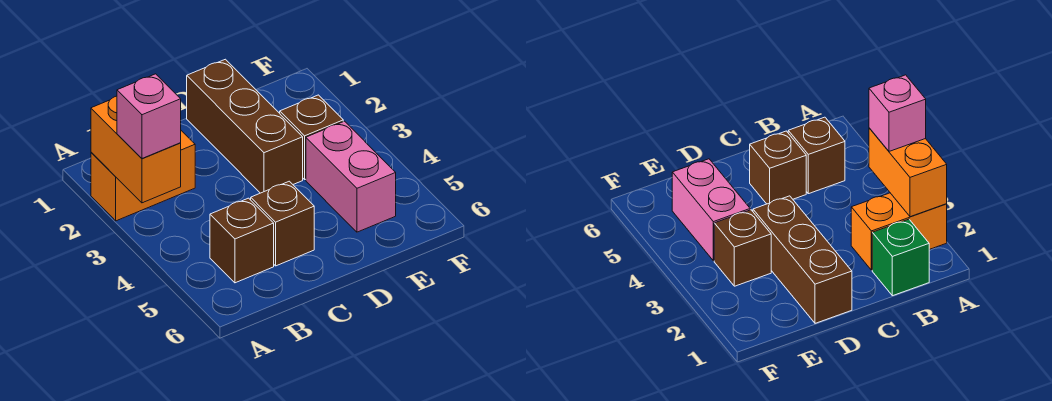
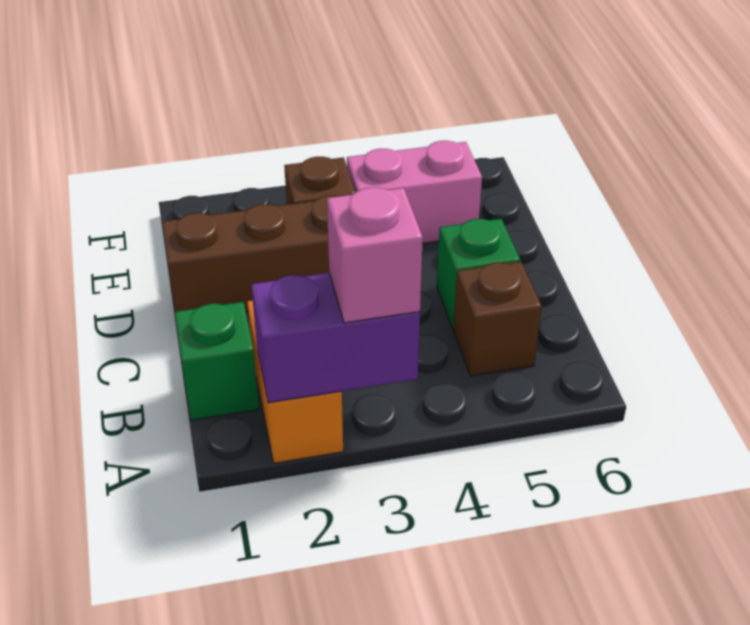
orange brick A2:A3 level 2 -> purple brick A2:A3 level 2
brown brick C5 level 1 -> green brick C5 level 1

